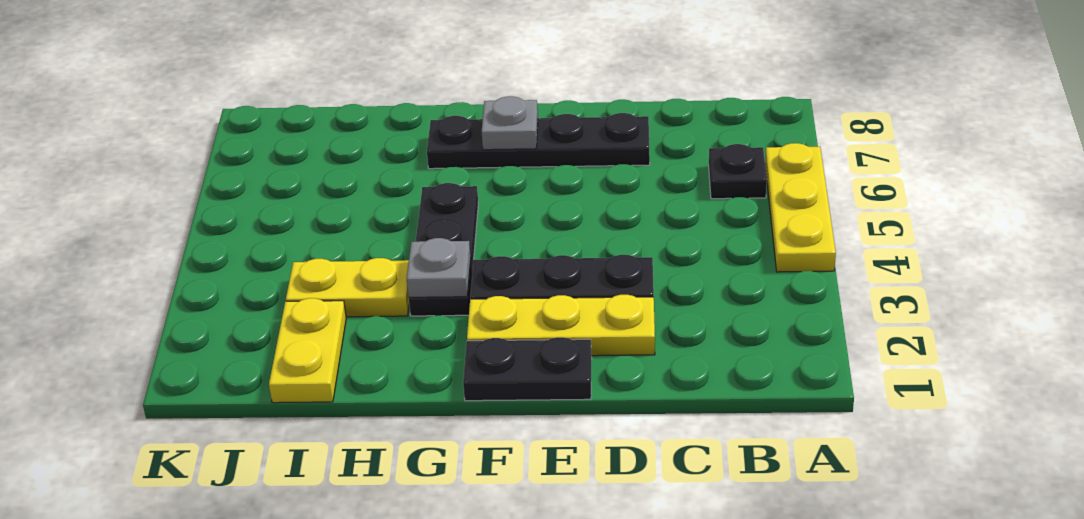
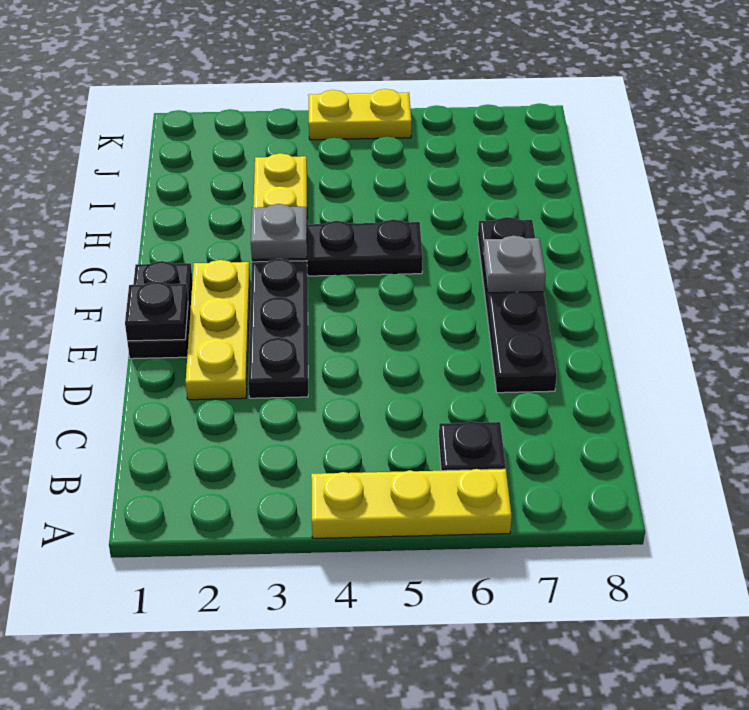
none -> black plate E1 level 2
yellow plate I1:I2 level 1 -> yellow plate K4:K5 level 1

